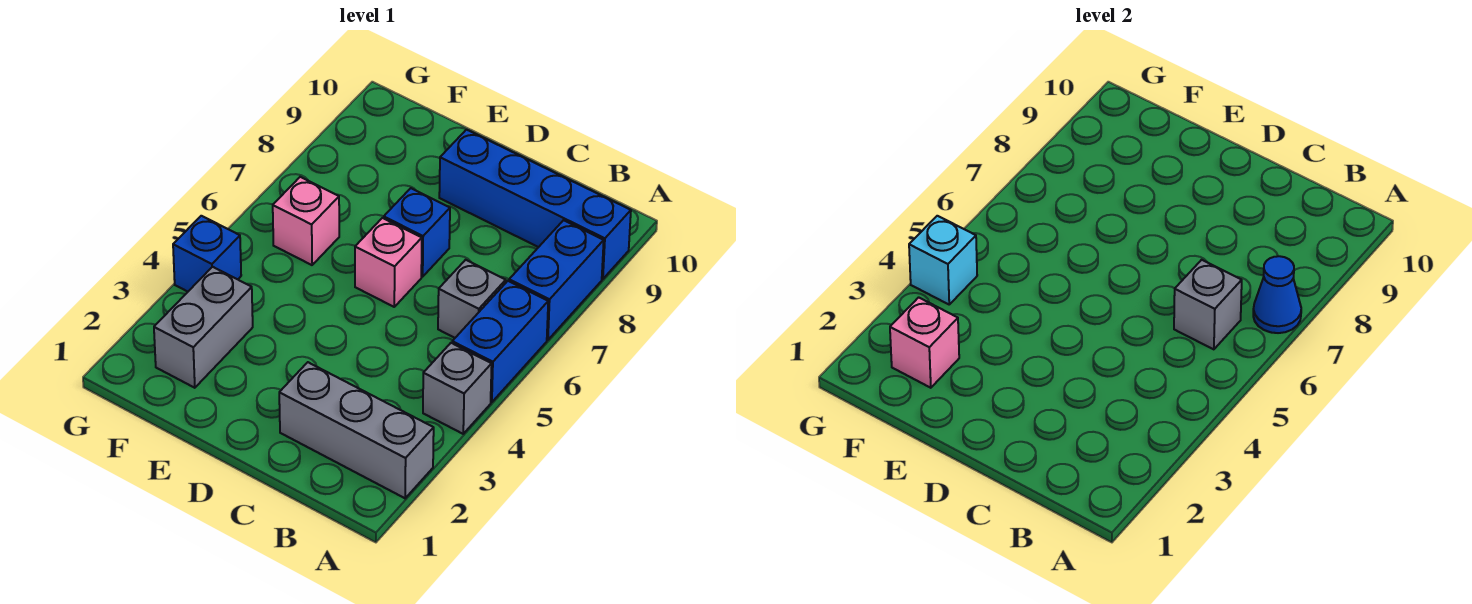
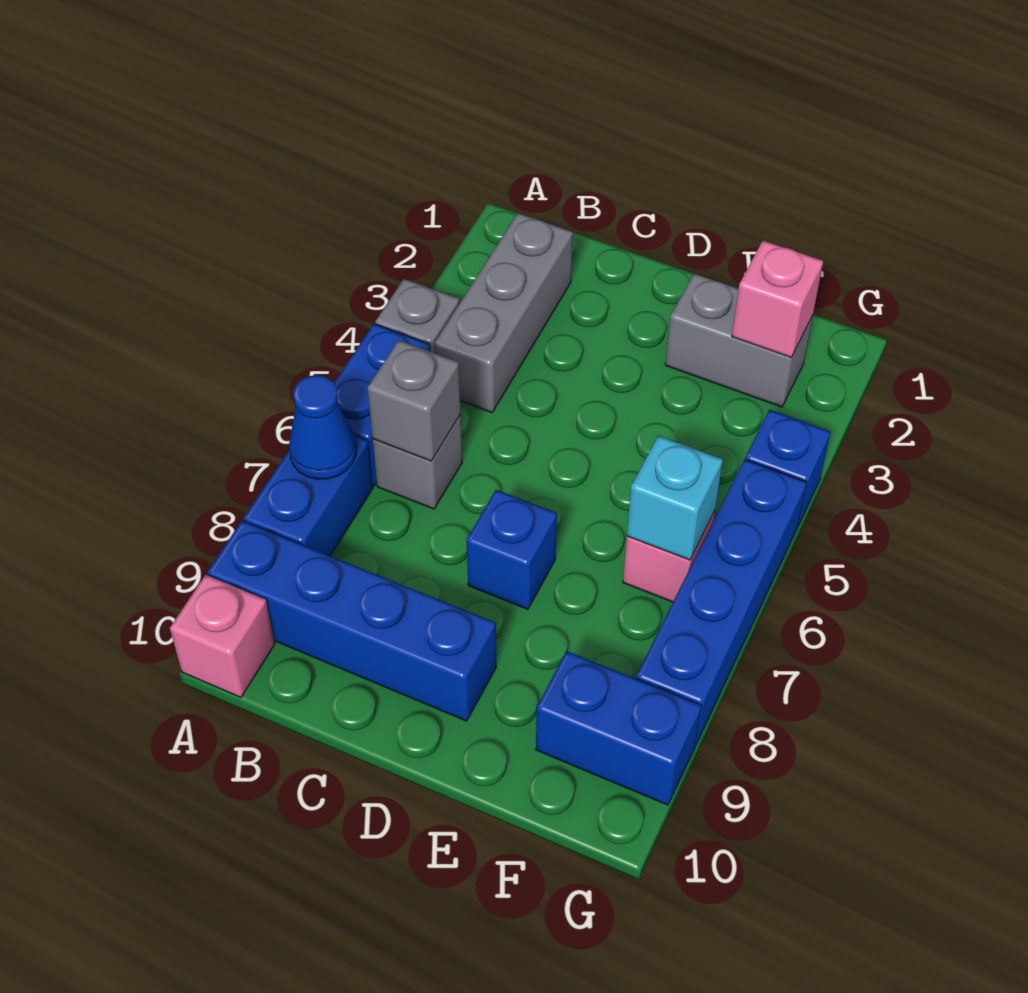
grey brick A2:C2 level 1 -> grey brick B2:B4 level 1
pink brick D6 level 1 -> pink brick A10 level 1
grey brick F2:F3 level 1 -> grey brick E2:F2 level 1
none -> blue brick F9:G9 level 1
cyan brick G4 level 2 -> cyan brick F6 level 2
none -> blue brick G5:G8 level 1

